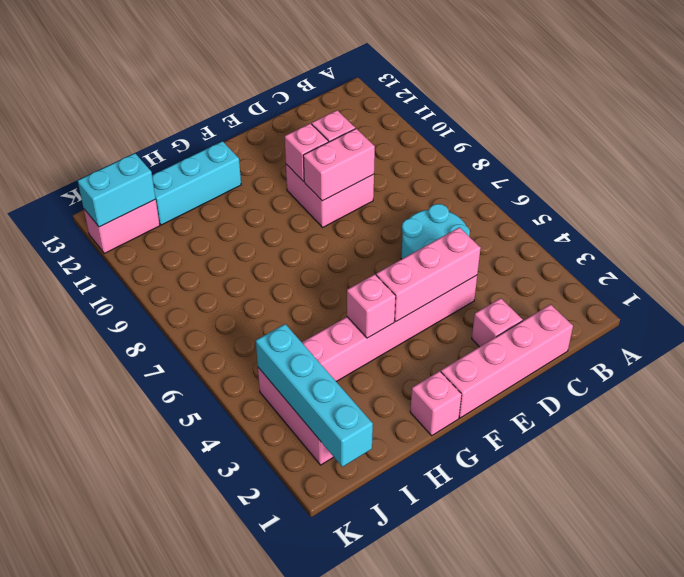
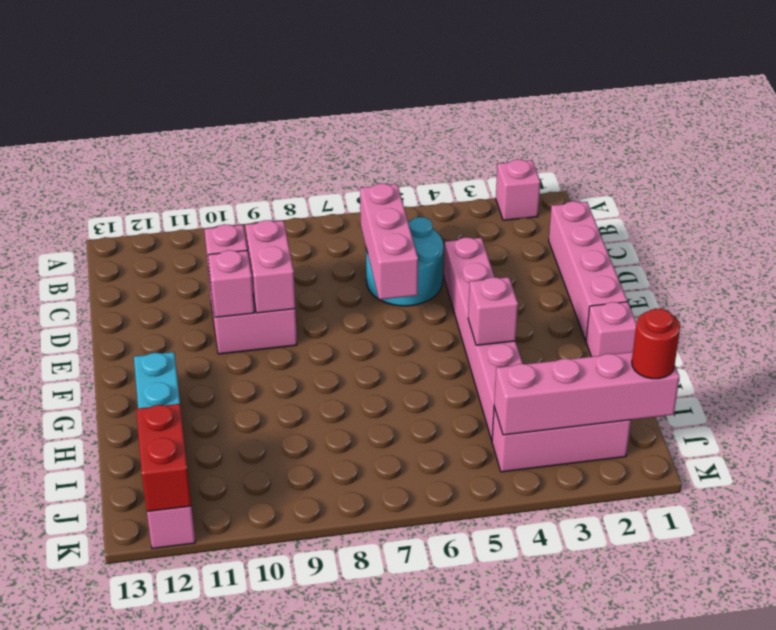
pink brick D2 level 1 -> pink brick A2 level 1
pink brick D4:F4 level 2 -> pink brick C6:E6 level 2
cyan brick J1:J4 level 2 -> pink brick J1:J4 level 2
none -> red round brick J1 level 3
cyan brick J12:K12 level 2 -> red brick J12:K12 level 2

